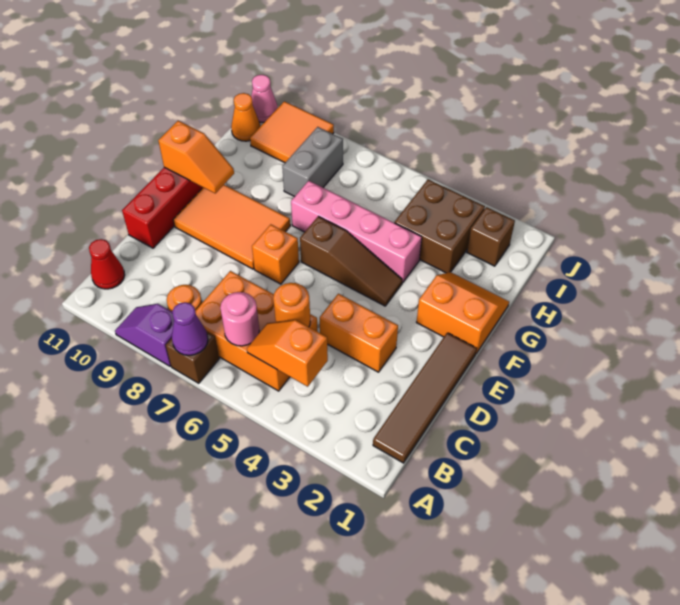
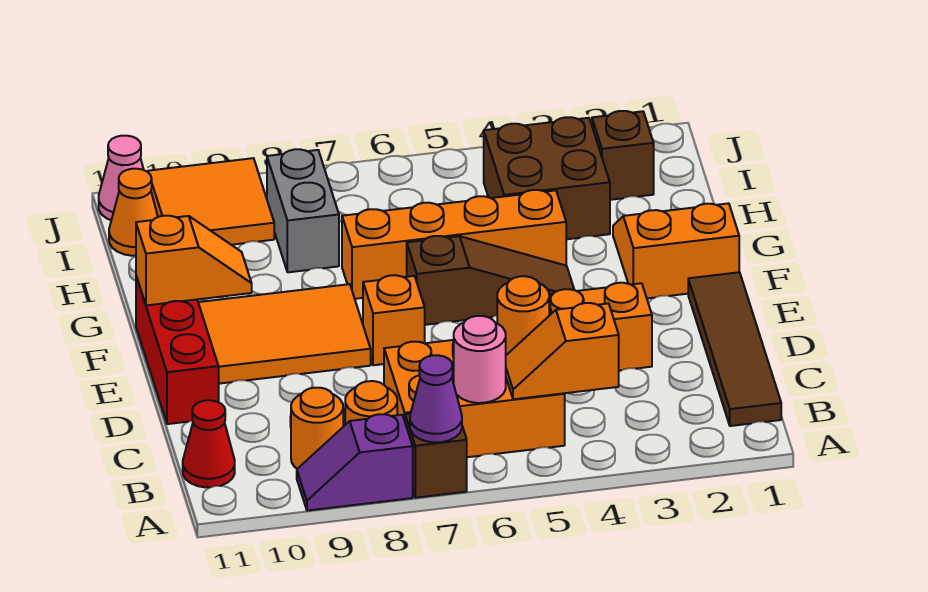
none -> orange round brick B9 level 1
pink brick G4:G7 level 1 -> orange brick G4:G7 level 1

